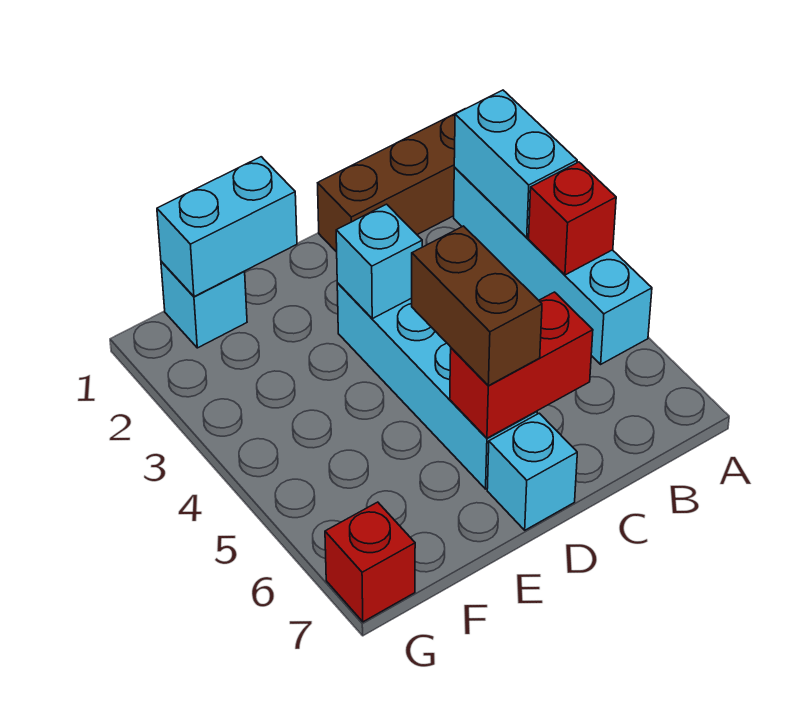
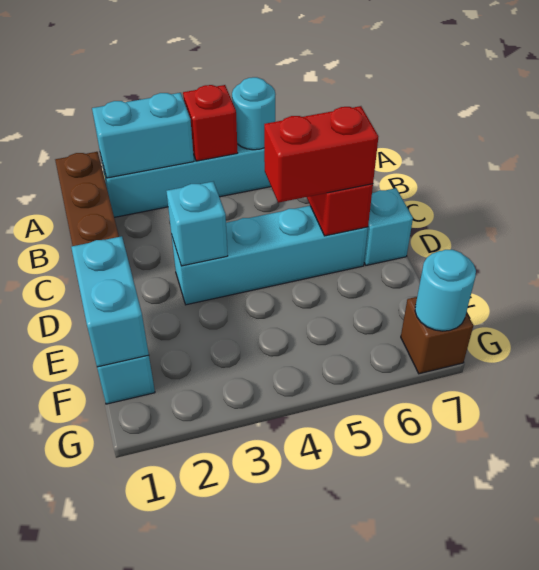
none -> cyan round brick A5 level 2
brown brick D5:D6 level 3 -> red brick D5:D6 level 3
red brick G7 level 1 -> brown brick G7 level 1
none -> cyan round brick G7 level 2

